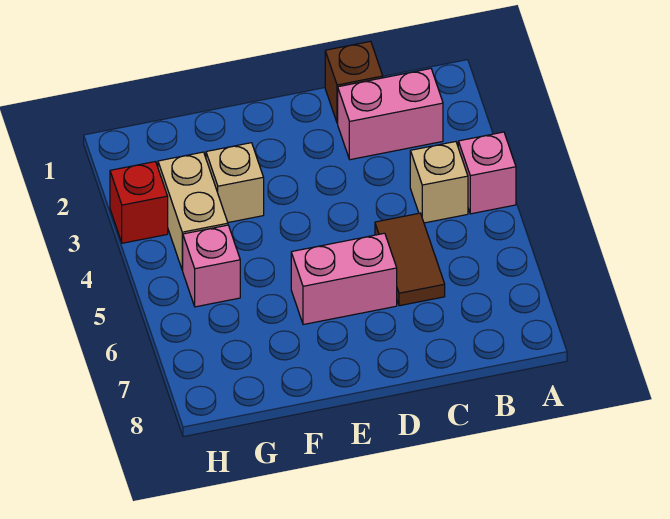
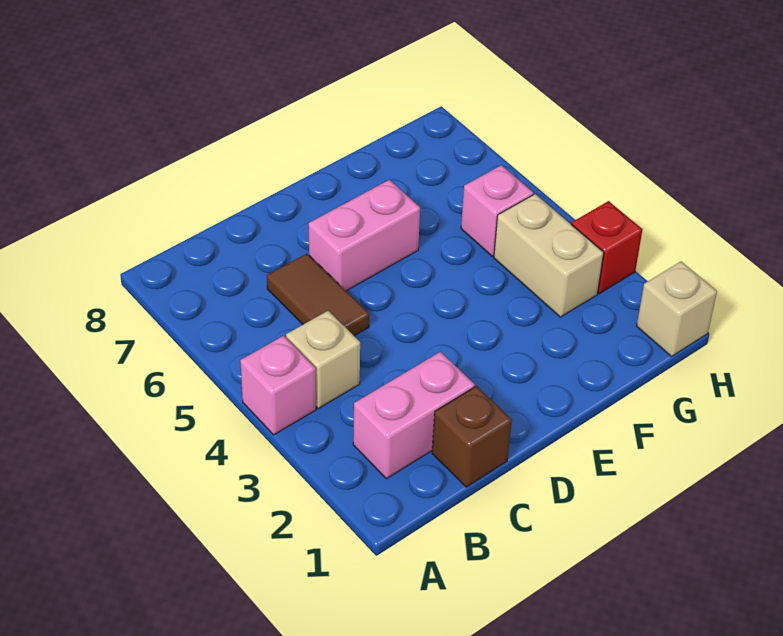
tan brick F3 level 1 -> tan brick H1 level 1

